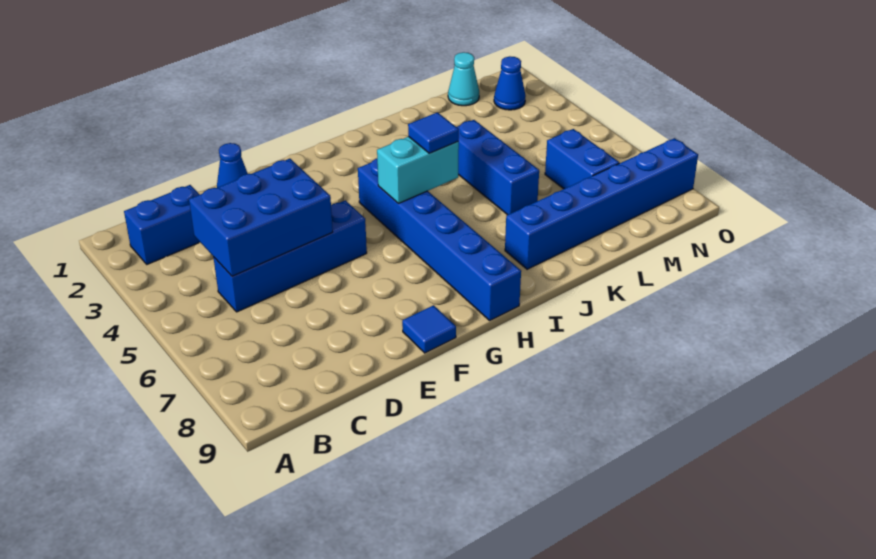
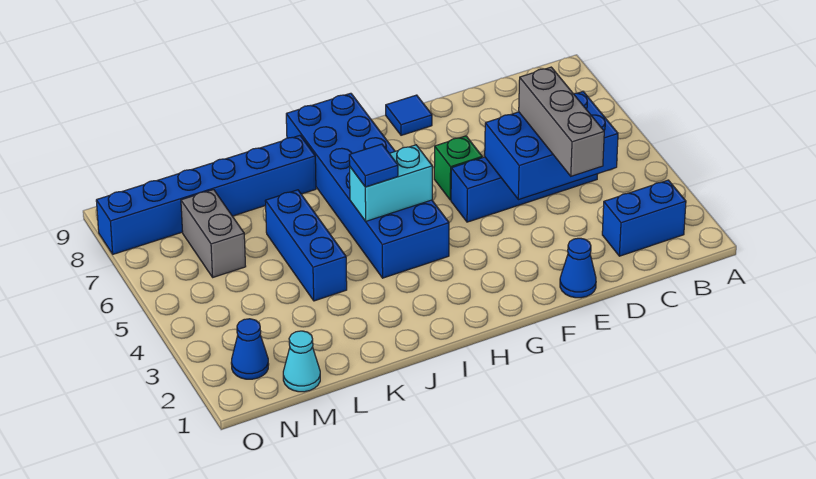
none -> grey brick D3:D5 level 3
none -> green brick F6 level 1
blue brick H4:H9 level 1 -> blue brick H4:I9 level 1
blue brick M6:M7 level 1 -> grey brick M6:M7 level 1

